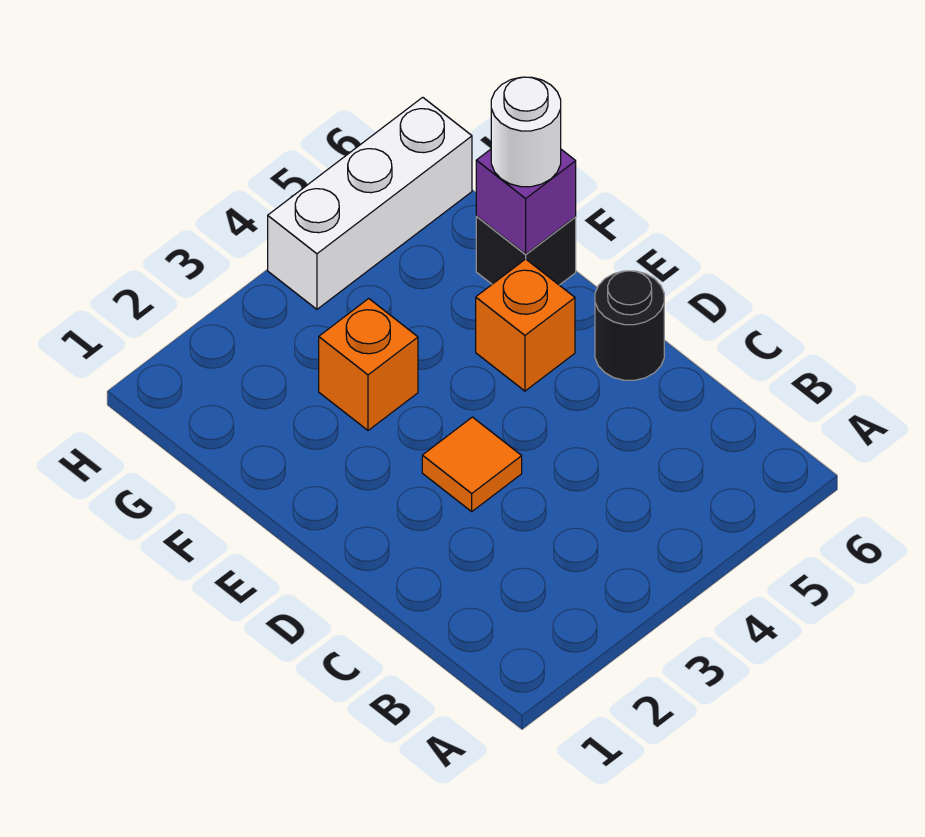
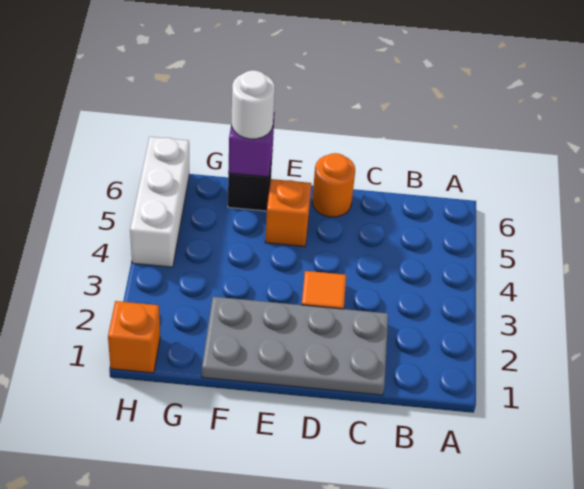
none -> grey plate C1:F2 level 1
black round brick D6 level 1 -> orange round brick D6 level 1
orange brick F3 level 1 -> orange brick H1 level 1

